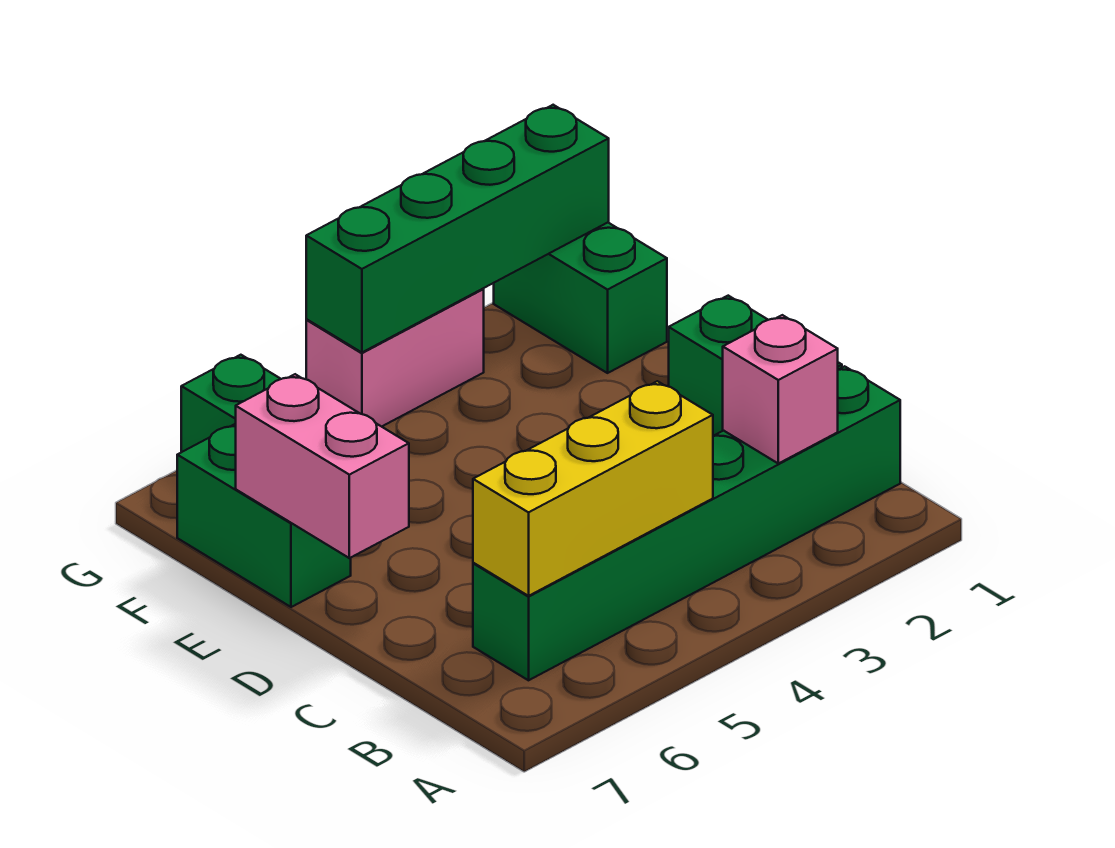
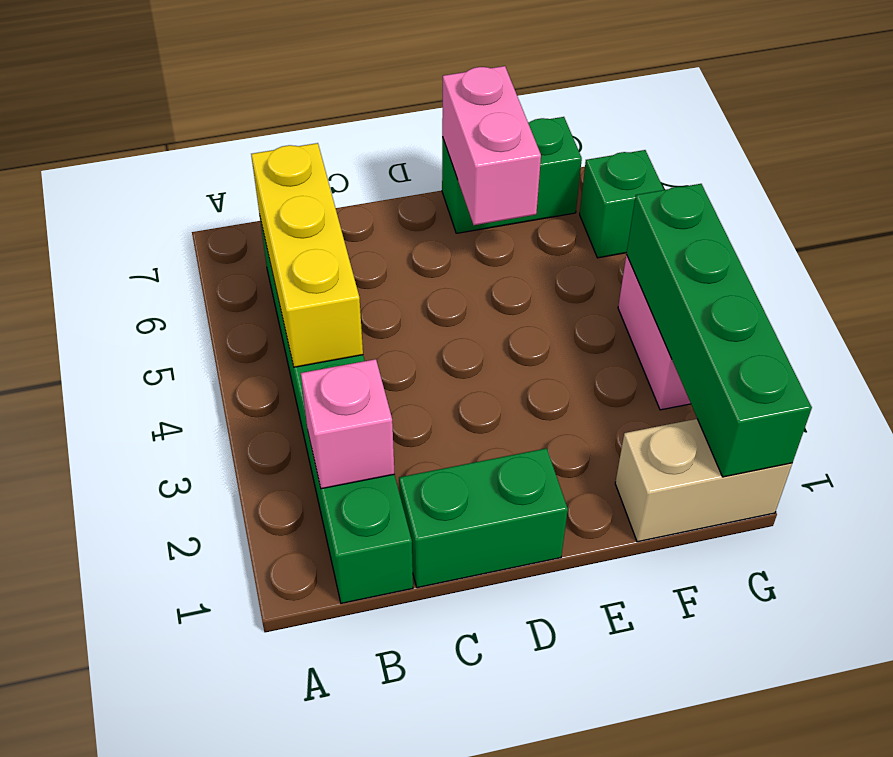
pink brick D7:E7 level 2 -> pink brick E6:E7 level 2
green brick F1:G1 level 1 -> tan brick F1:G1 level 1

